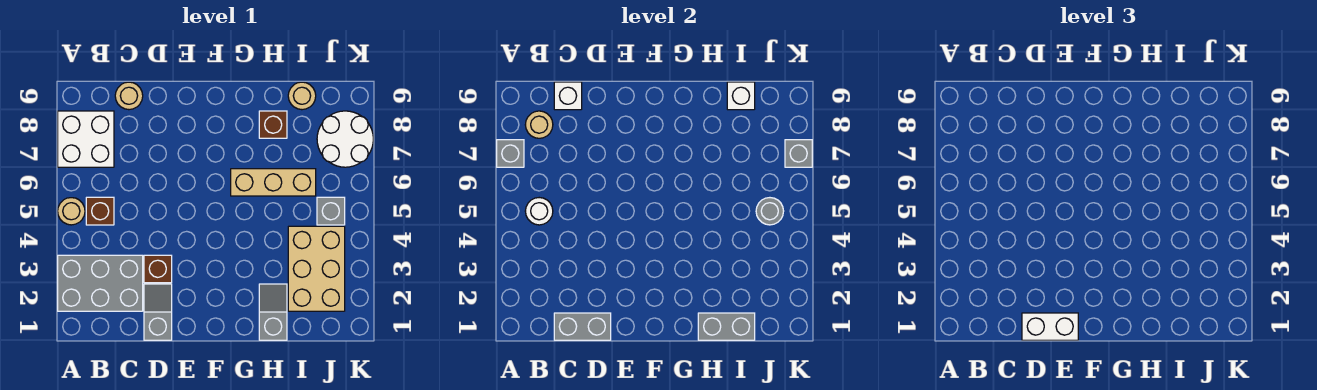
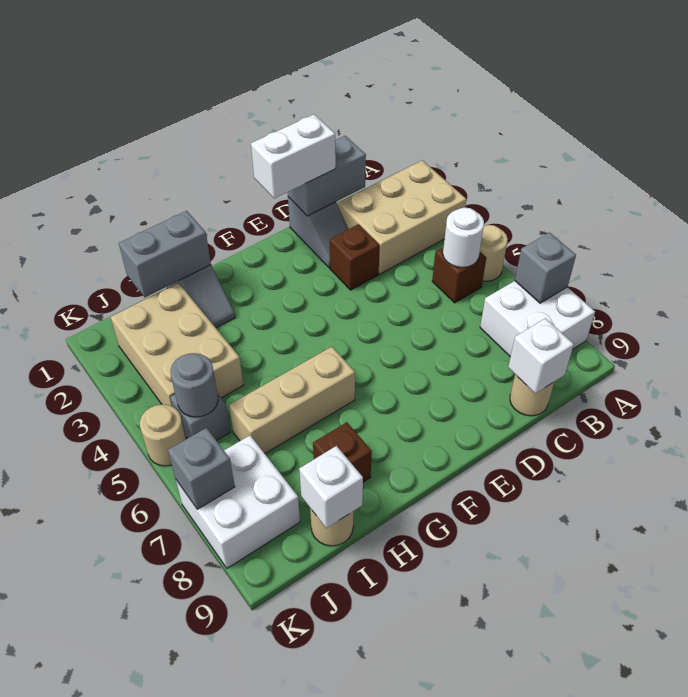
grey brick A2:C3 level 1 -> tan brick A2:C3 level 1
tan round brick B8 level 2 -> tan round brick K5 level 1
white round brick J7:K8 level 1 -> white brick J7:K8 level 1

